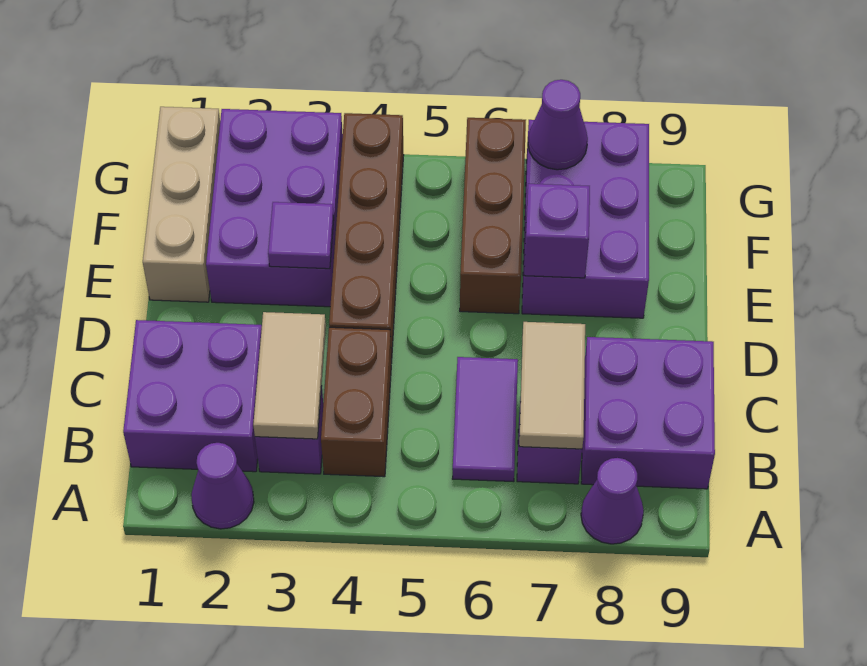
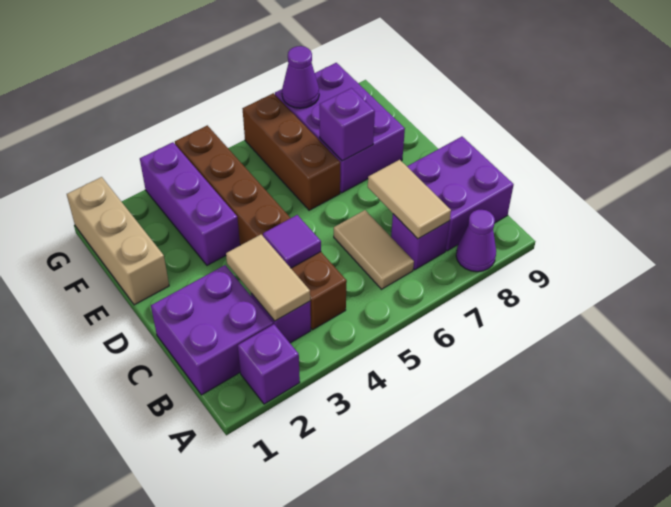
purple cone A2 level 1 -> purple brick A2 level 1
purple tile B6:C6 level 1 -> tan tile B6:C6 level 1
purple brick E2:G3 level 1 -> purple brick E3:G3 level 1
purple tile E3 level 2 -> purple tile C4 level 2

